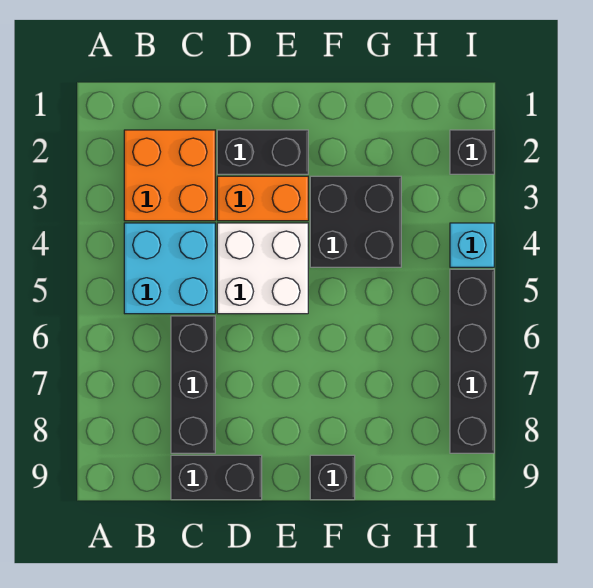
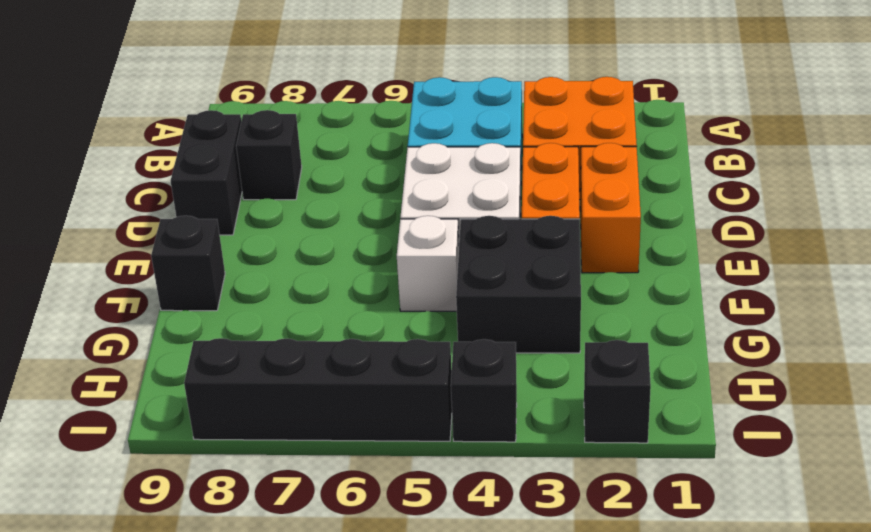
black brick C6:C8 level 1 -> black brick C8 level 1
black brick D2:E2 level 1 -> orange brick D2:E2 level 1
none -> white brick F5 level 1
cyan brick I4 level 1 -> black brick I4 level 1

